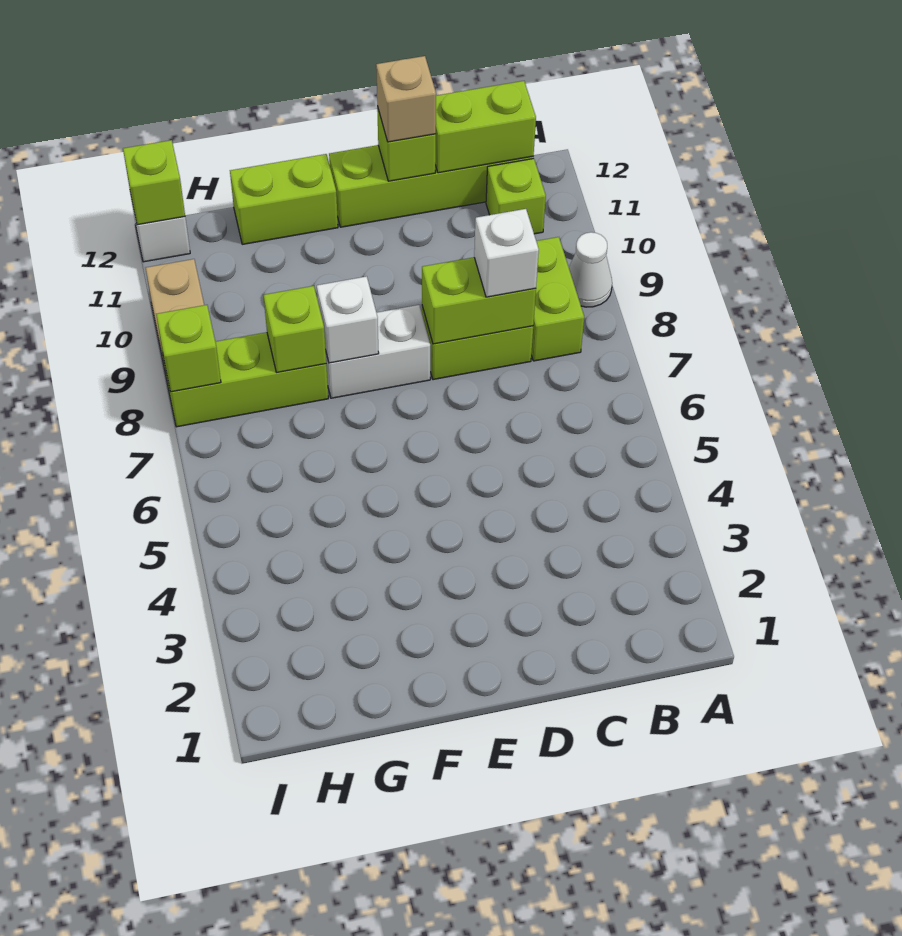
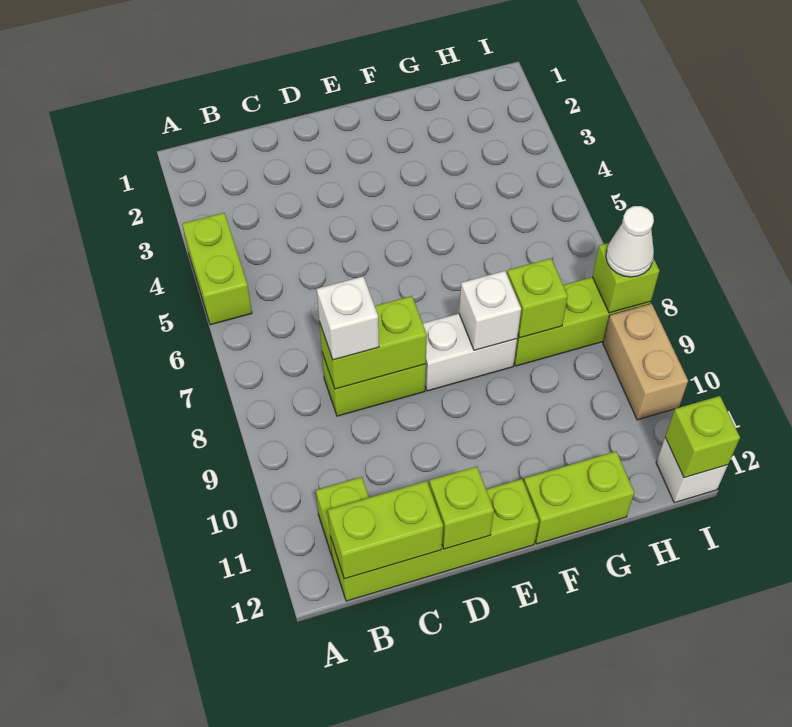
white cone A9 level 1 -> white cone I8 level 3
lime brick B8:B9 level 1 -> lime brick A4:A5 level 1
tan brick D12 level 3 -> none

